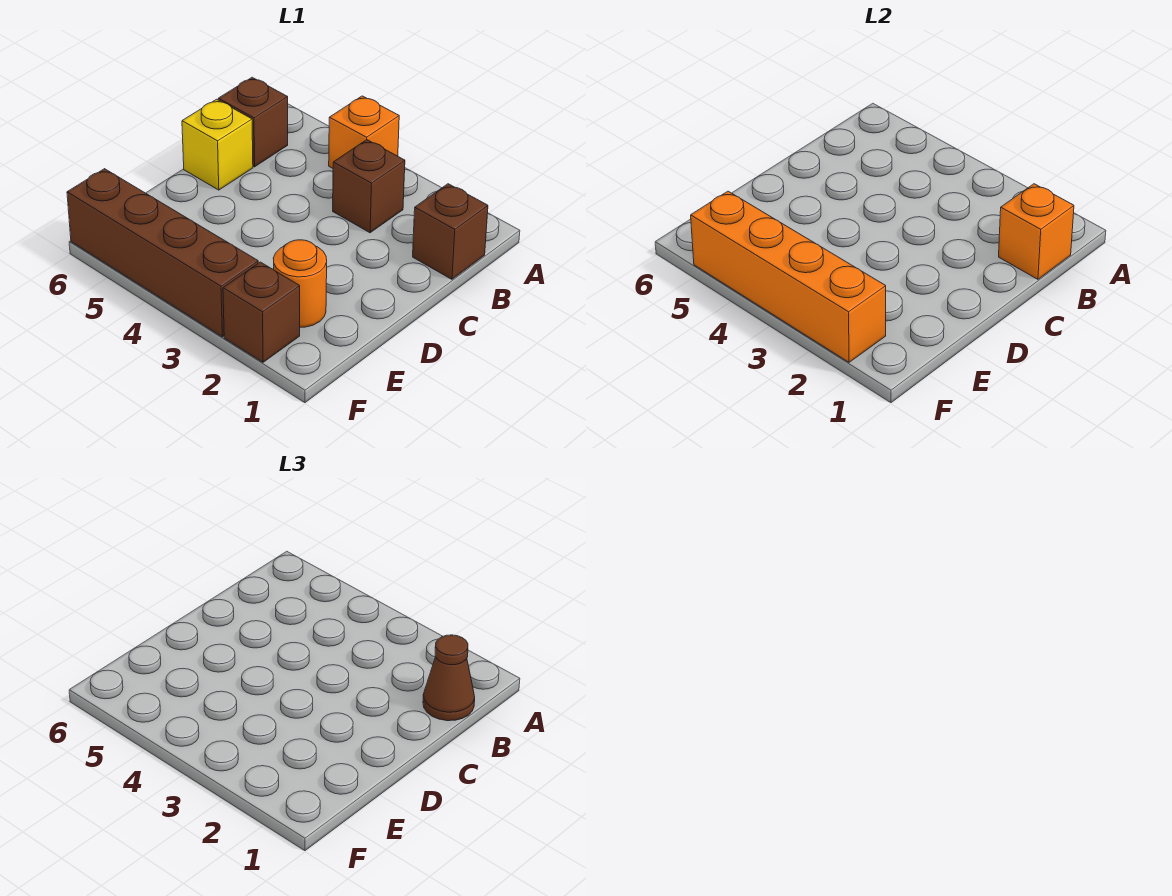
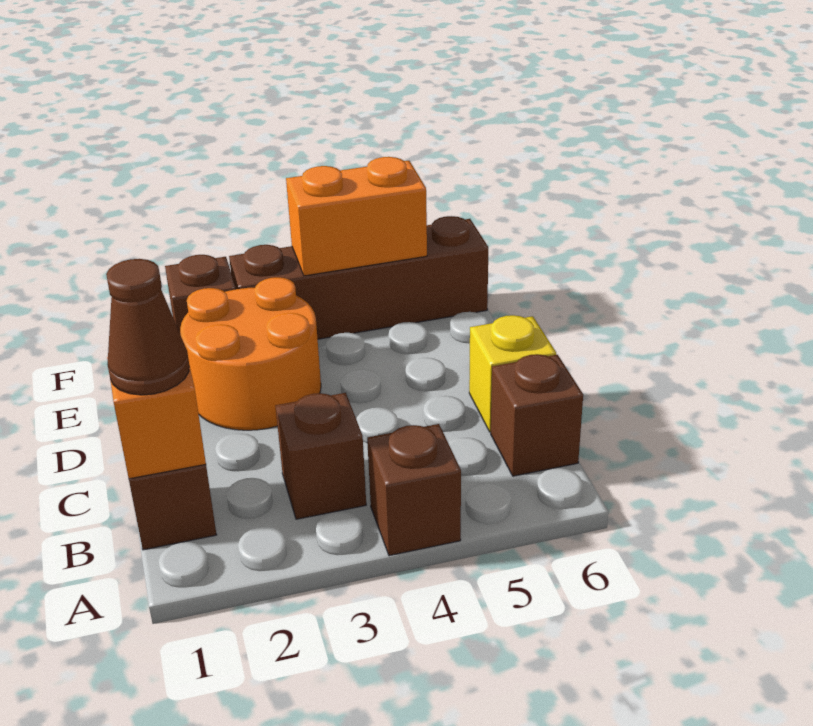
orange brick A4 level 1 -> brown brick A4 level 1
orange round brick E2 level 1 -> orange round brick D2:E3 level 1
orange brick F2:F5 level 2 -> orange brick F4:F5 level 2

